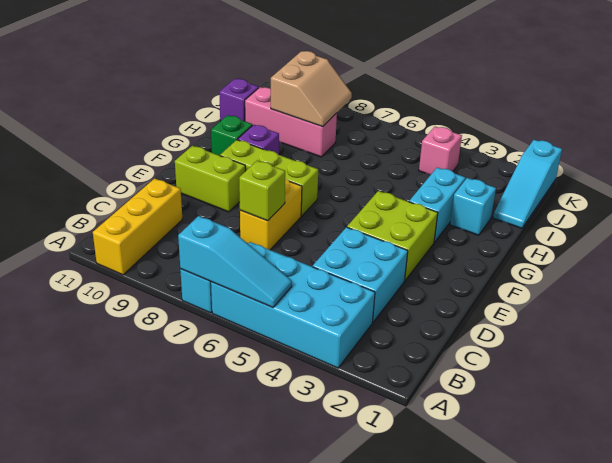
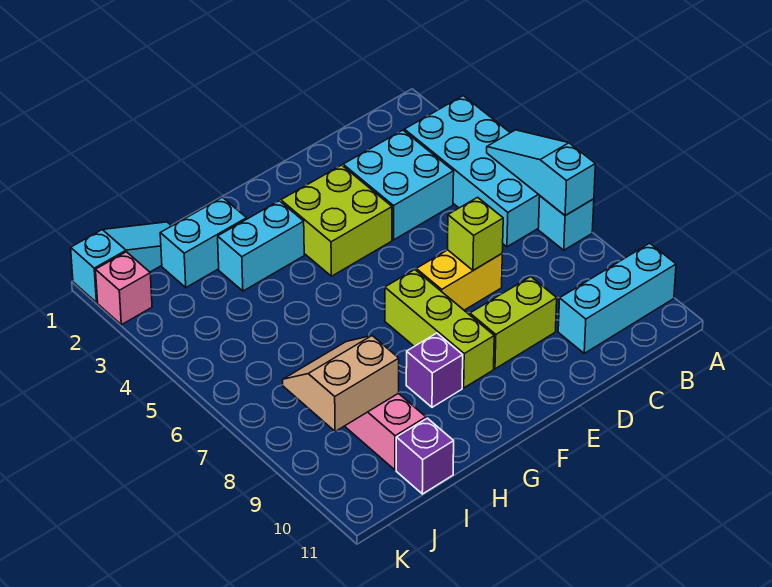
yellow brick A10:C10 level 1 -> cyan brick A10:C10 level 1
lime brick E9:E10 level 1 -> lime brick D9:E9 level 1
green brick G10 level 1 -> none
cyan brick H2 level 1 -> cyan brick H2:I2 level 1
pink brick J4 level 1 -> pink brick K2 level 1

